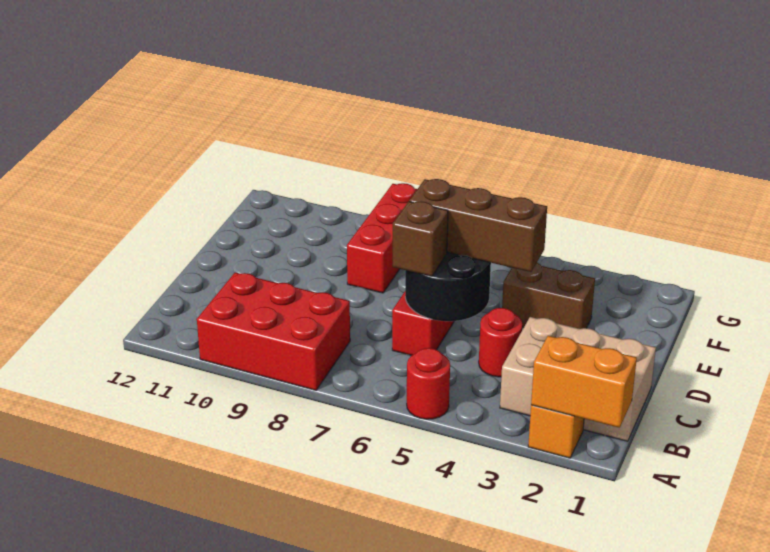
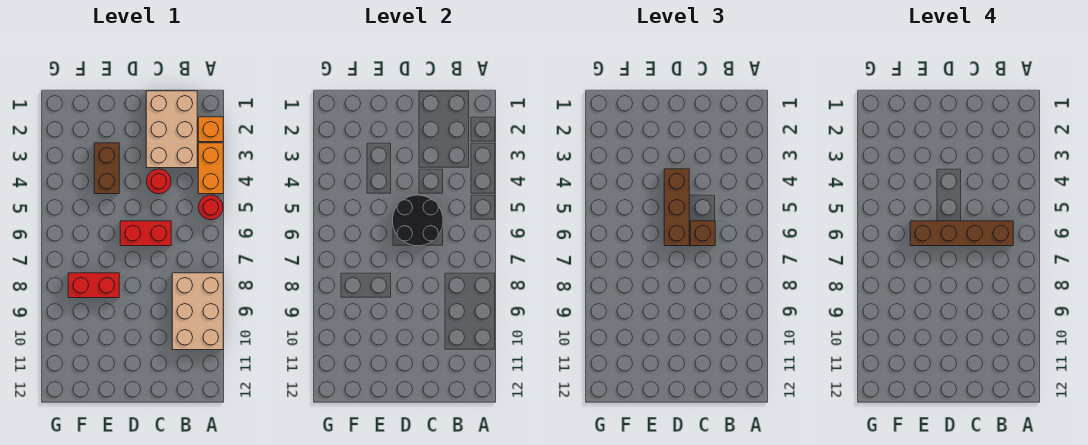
orange brick A1:A2 level 2 -> orange brick A3:A4 level 1
red brick A8:B10 level 1 -> tan brick A8:B10 level 1
none -> brown brick B6:E6 level 4
red brick E8:G8 level 1 -> red brick E8:F8 level 1

